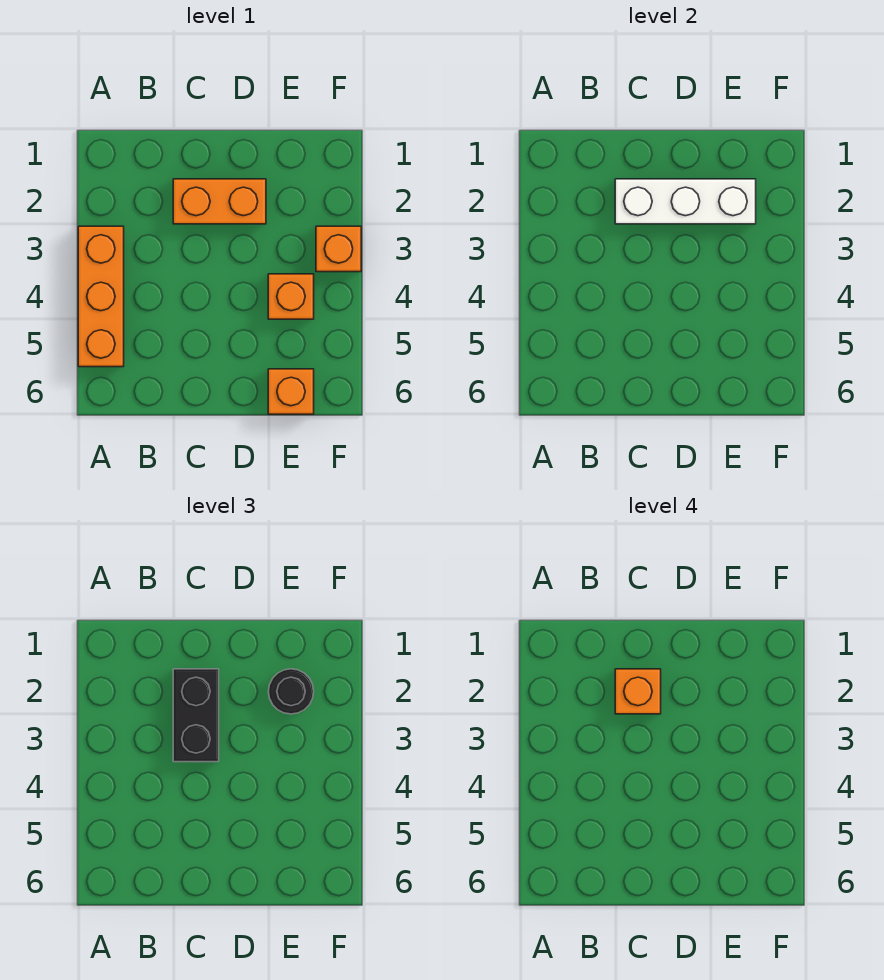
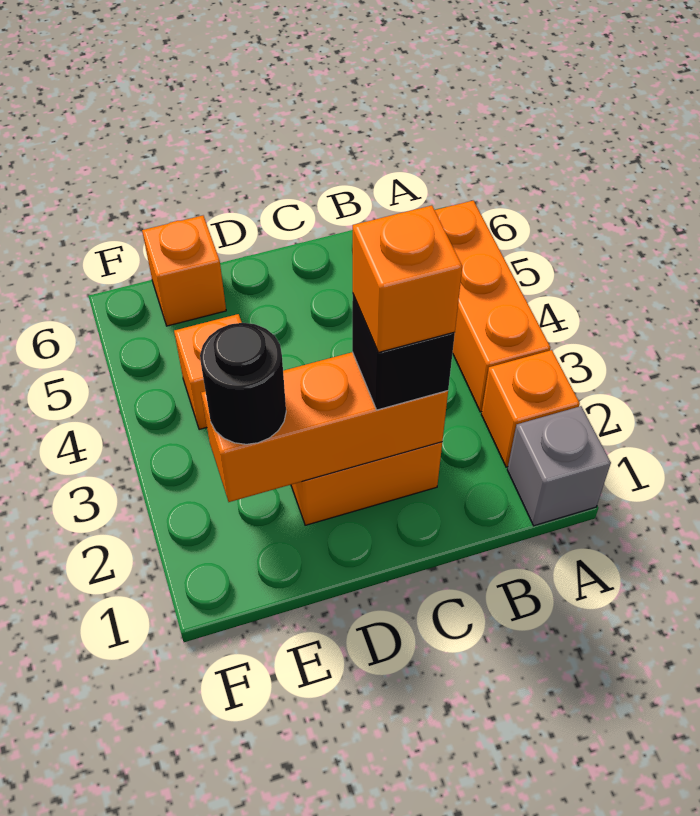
none -> grey brick A1 level 1
white brick C2:E2 level 2 -> orange brick C2:E2 level 2
black brick C2:C3 level 3 -> black brick C2 level 3
orange brick F3 level 1 -> orange brick A2 level 1

